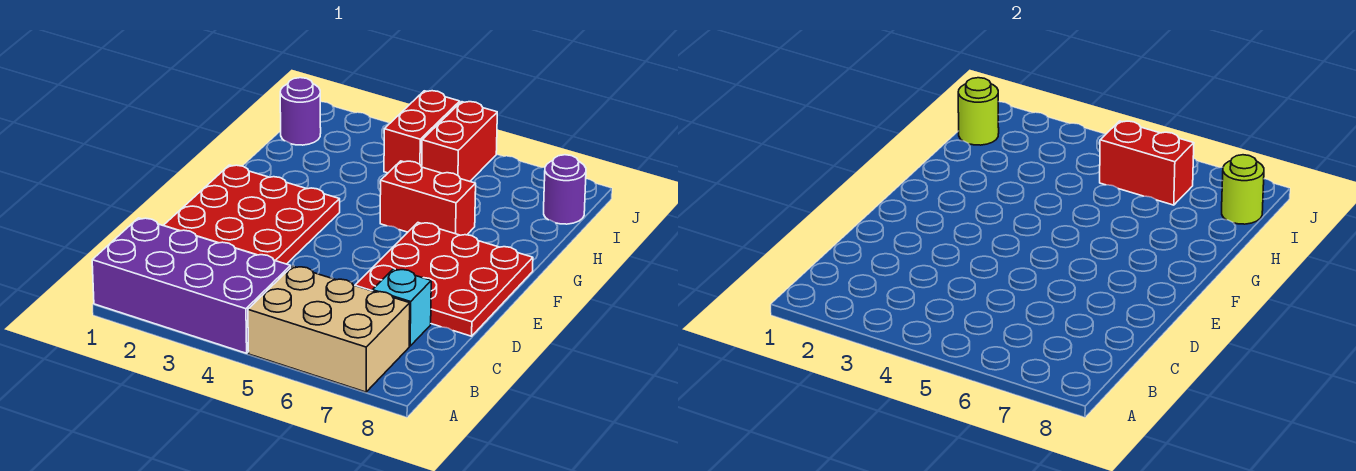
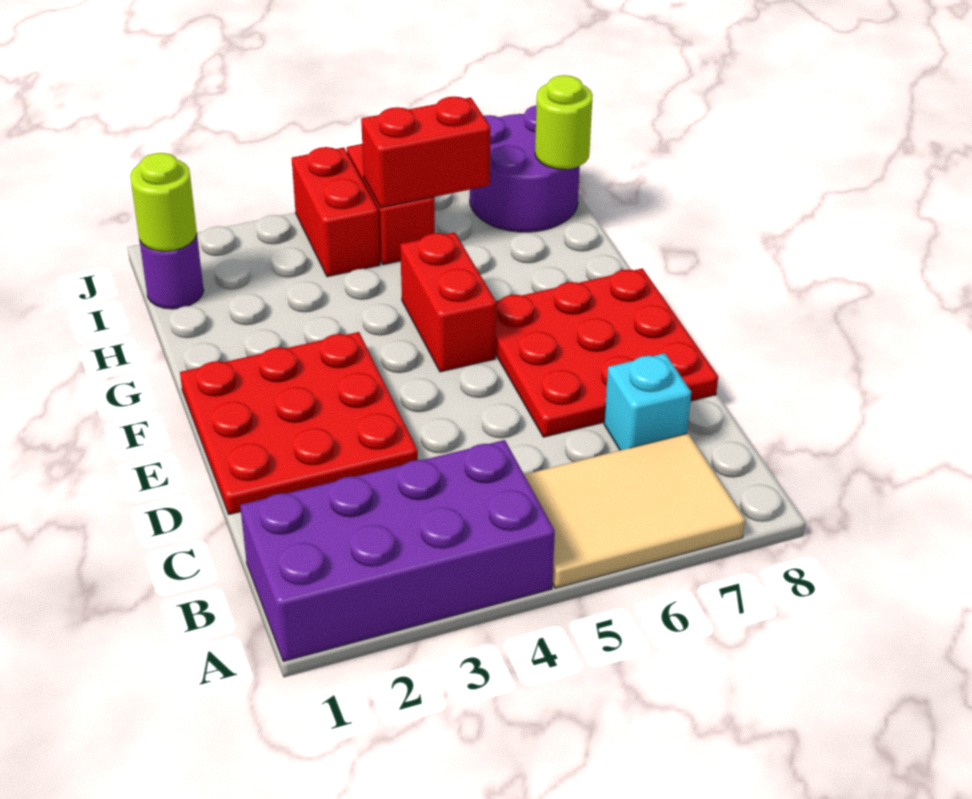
tan brick A5:B7 level 1 -> tan tile A5:B7 level 1
red brick G5:G6 level 1 -> red brick F5:G5 level 1
purple round brick I8 level 1 -> purple round brick I7:J8 level 1

